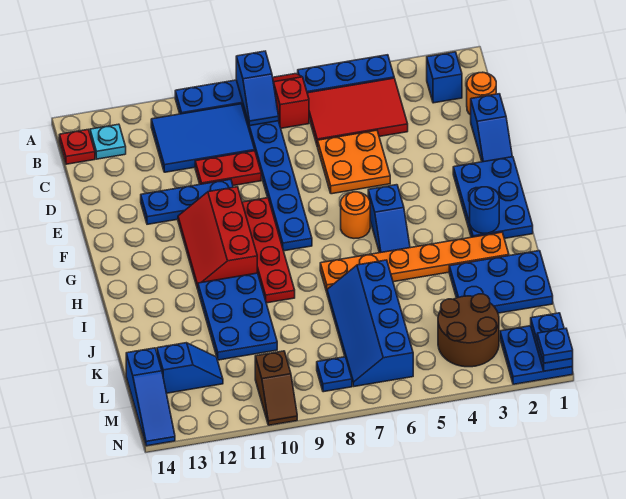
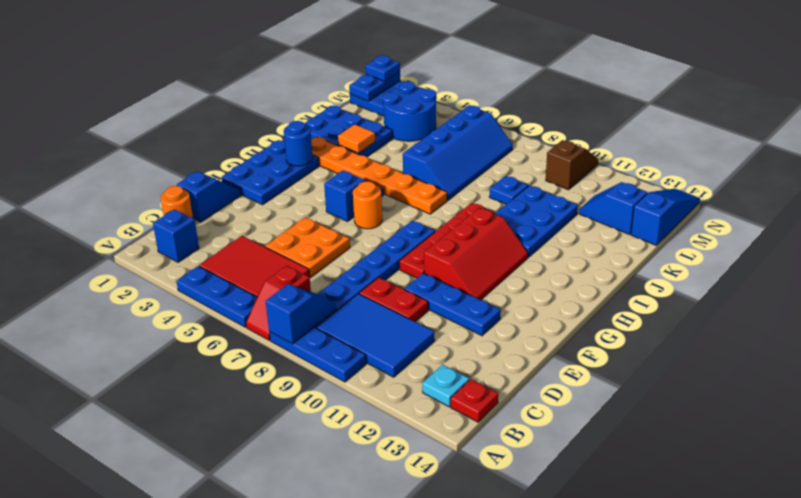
none -> orange tile J3 level 2
brown round brick L3:M4 level 1 -> blue round brick L3:M4 level 1
blue plate M8 level 1 -> blue plate K9 level 1

